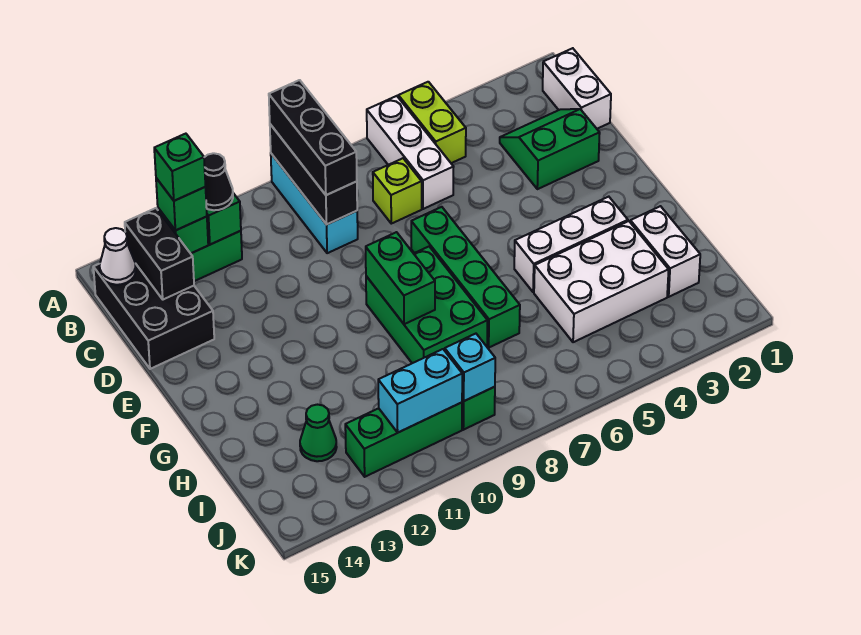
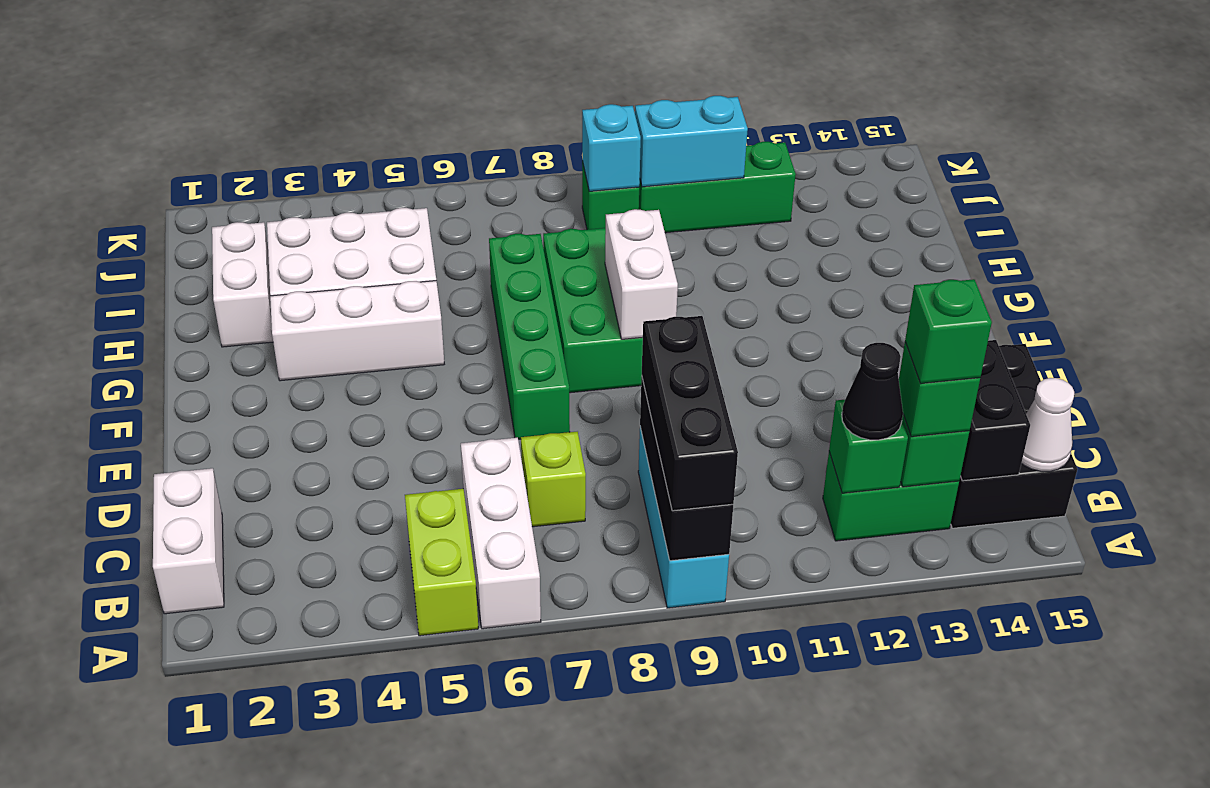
green slope C2:D3 level 1 top D -> none
green brick F9:G9 level 2 -> white brick F9:G9 level 2
green cone I13 level 1 -> none

